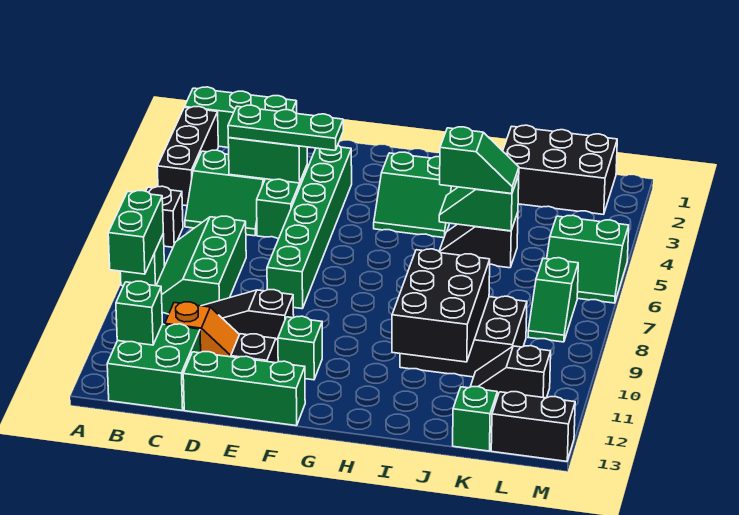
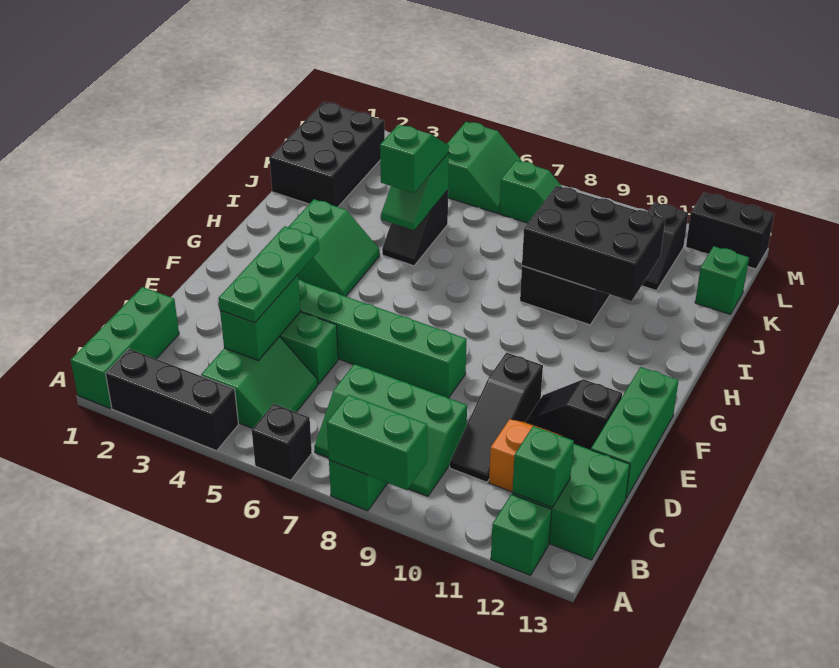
green brick F11 level 1 -> green brick A12 level 1
black brick L13:M13 level 1 -> black brick M12:M13 level 1

